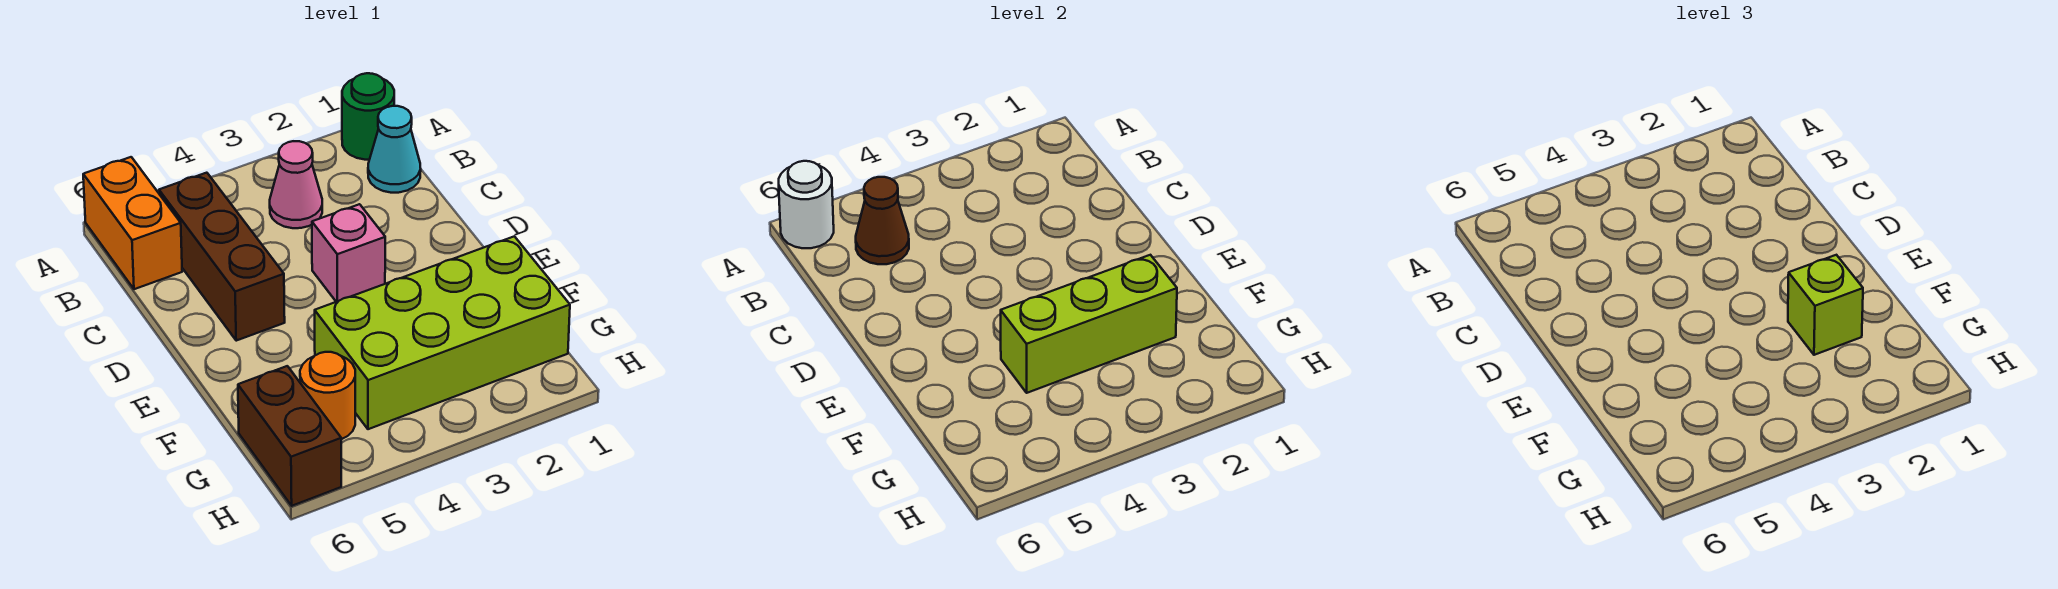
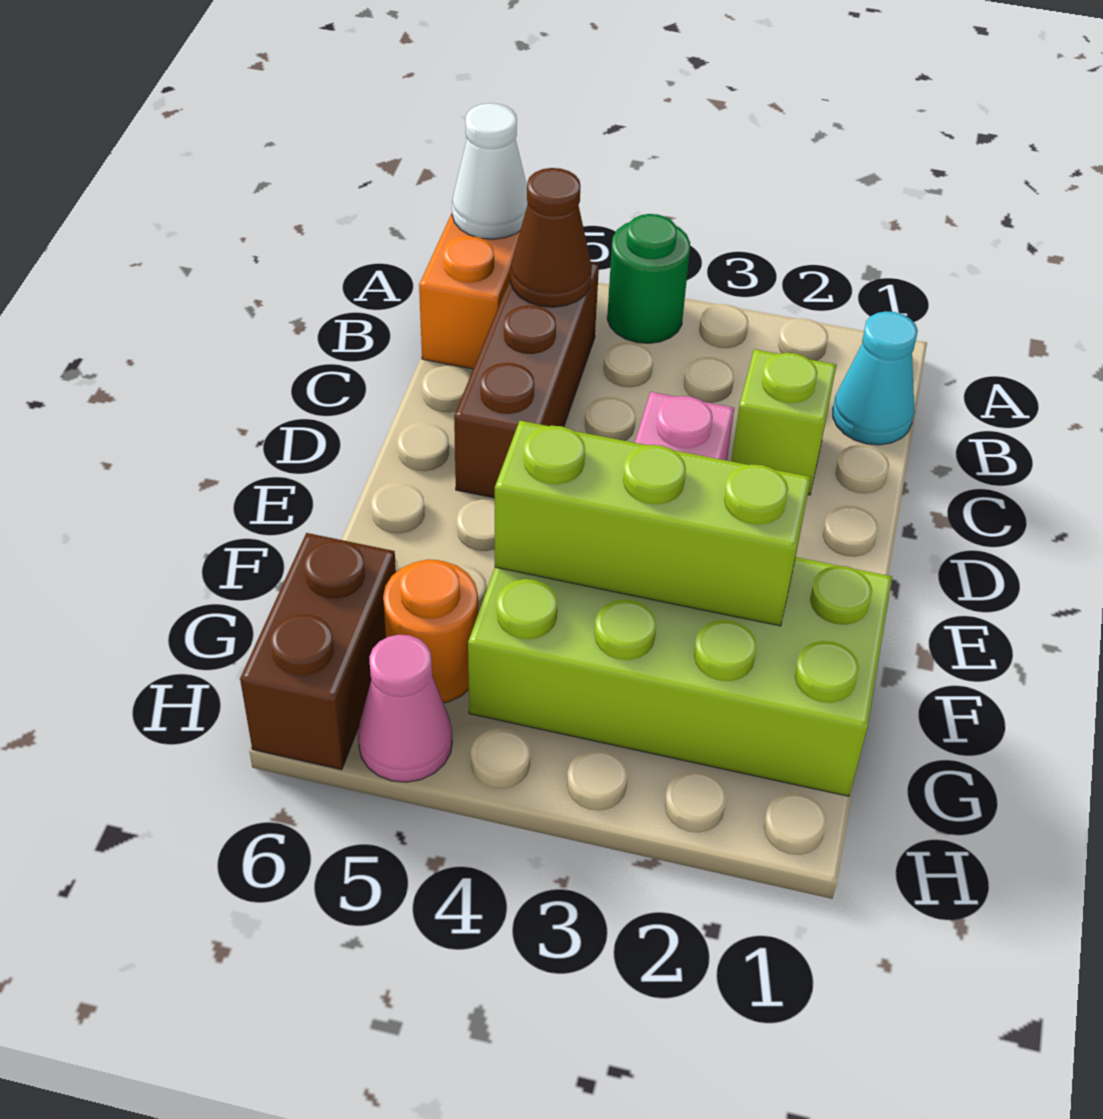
green round brick A1 level 1 -> green round brick A4 level 1
white round brick A6 level 2 -> white cone A6 level 2
pink cone B3 level 1 -> pink cone H5 level 1
lime brick F2 level 3 -> lime brick C2 level 1

